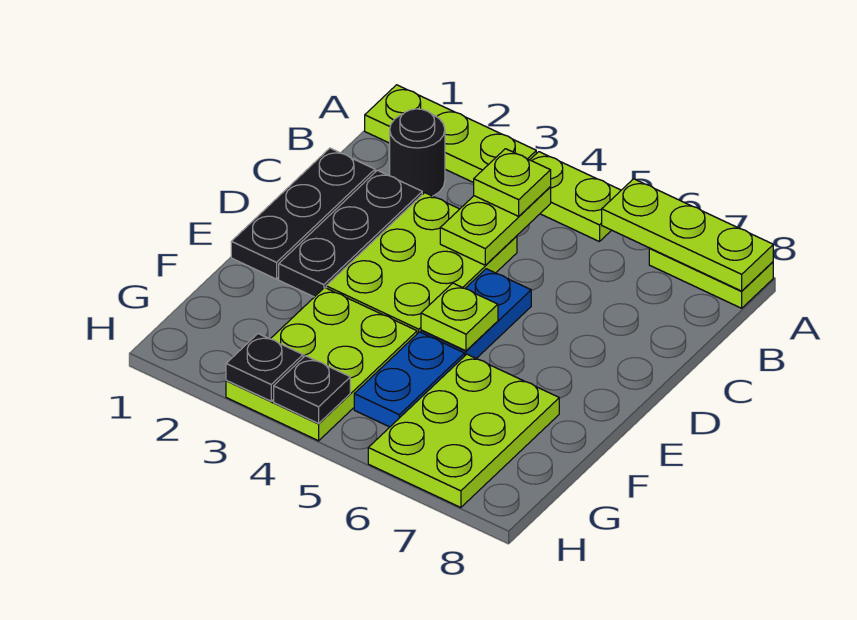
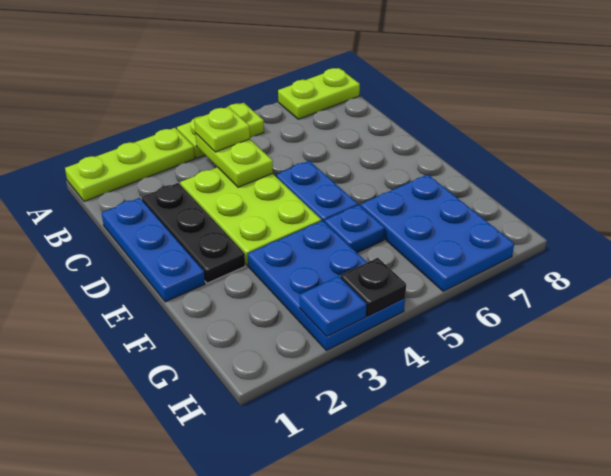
lime plate A6:A8 level 2 -> none
black round brick B2 level 1 -> none
black plate C1:E1 level 1 -> blue plate C1:E1 level 1
lime plate E5 level 2 -> none
lime plate F3:H4 level 1 -> blue plate F3:H4 level 1
blue plate F5:G5 level 1 -> blue plate F5 level 1
lime plate F6:H7 level 1 -> blue plate F6:H7 level 1
black plate H3 level 2 -> blue plate H3 level 2

